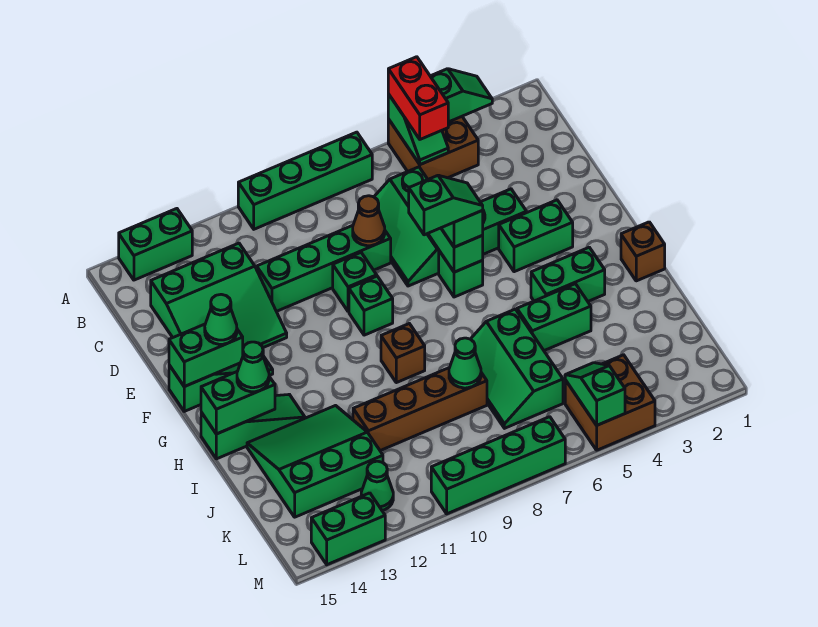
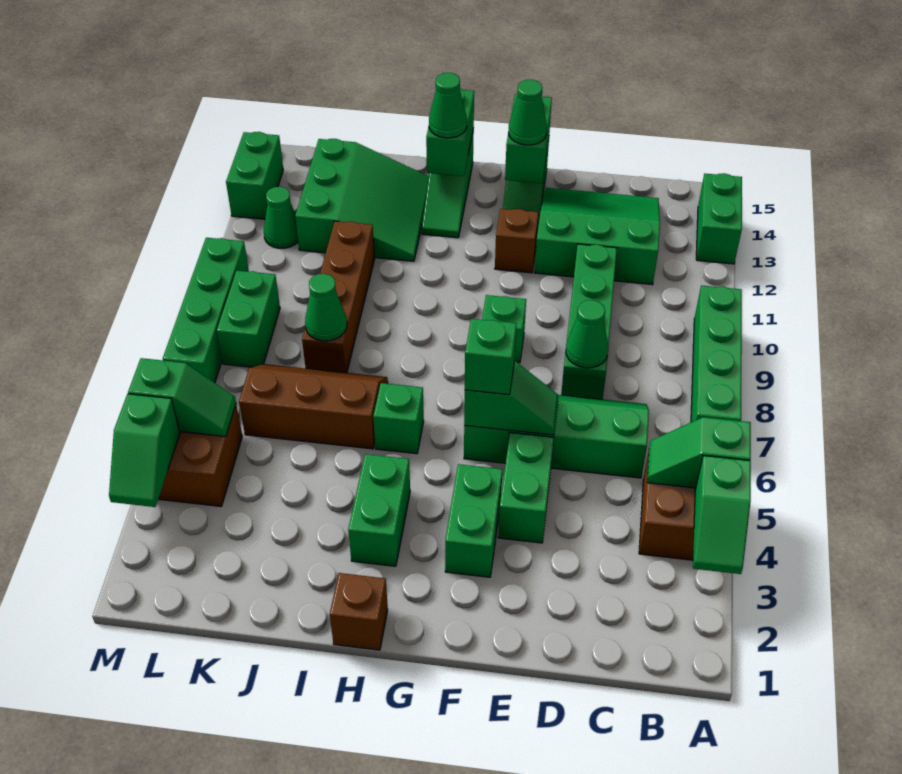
red brick A5:B5 level 3 -> none
green slope C12:E14 level 1 top C -> green slope C12:E14 level 1 top 12
brown cone D8 level 2 -> green cone D8 level 2
green brick E9 level 1 -> green brick H6 level 1
green slope F6:F7 level 4 top 7 -> green slope M3:M4 level 2 top 4
brown brick H9 level 1 -> brown brick F12 level 1
green brick I4:I5 level 1 -> green brick L8:L9 level 1
green slope I6:K7 level 1 top 6 -> brown slope I6:K7 level 1 top 6

